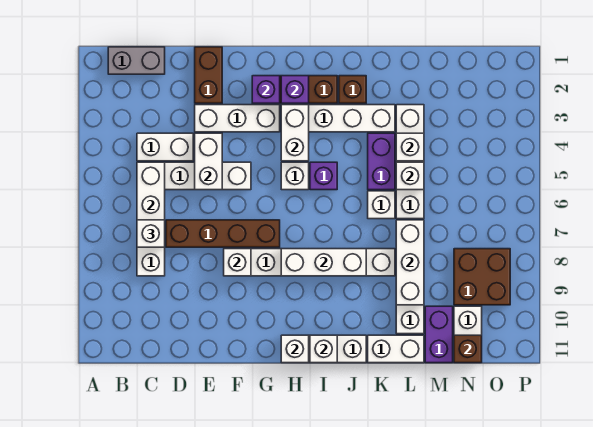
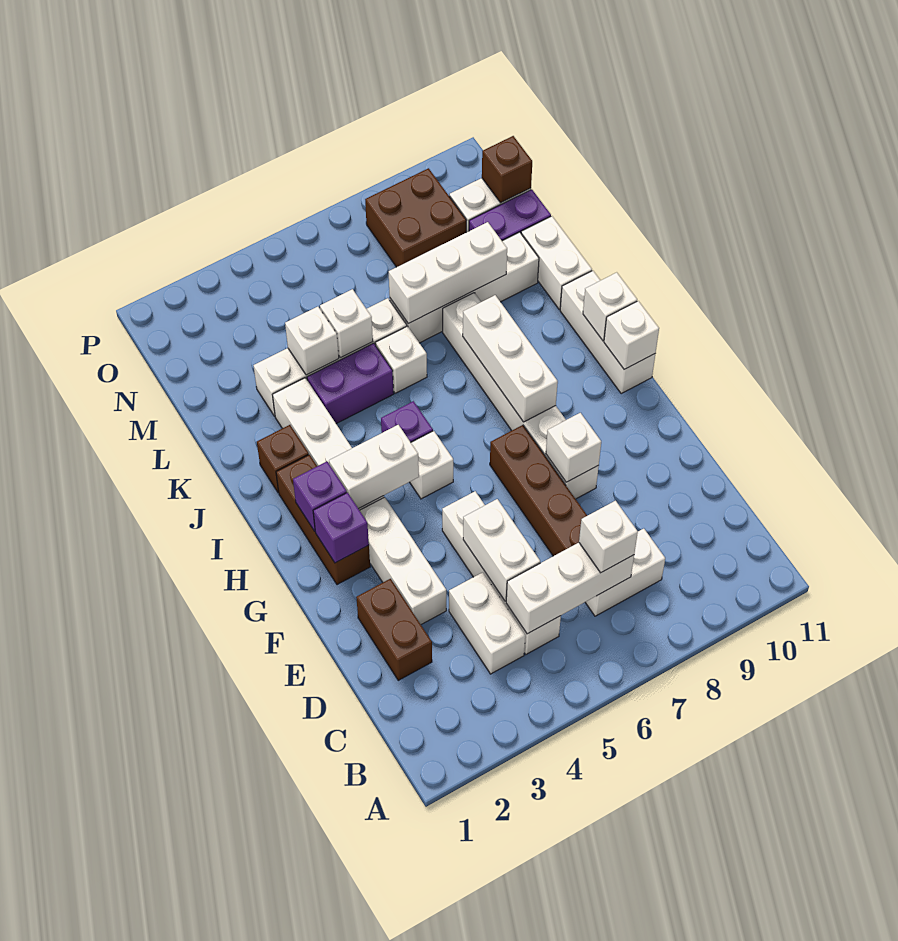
grey brick B1:C1 level 1 -> none
brown brick E1:E2 level 1 -> brown brick D2:E2 level 1
white brick E4:E5 level 2 -> white brick D5:E5 level 2

